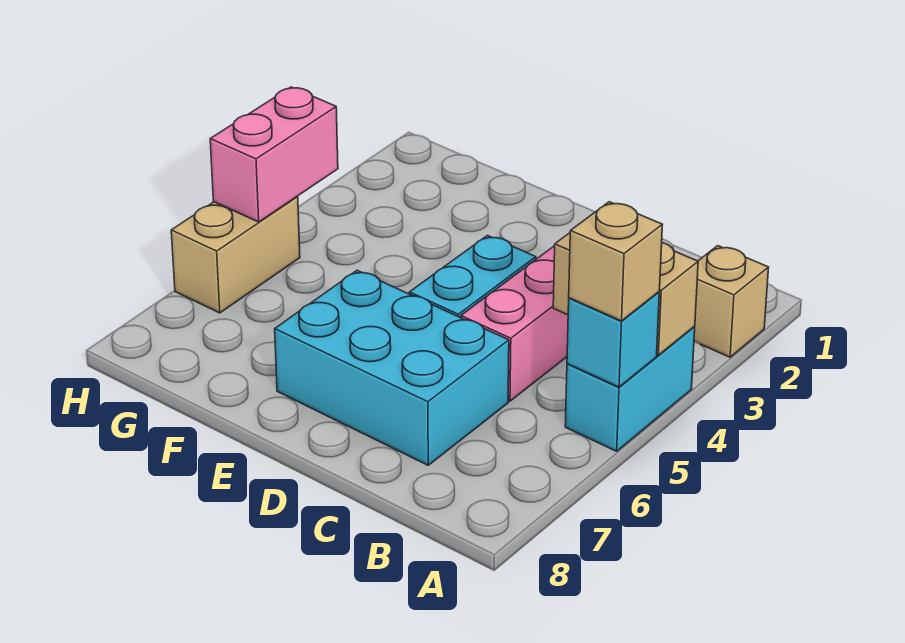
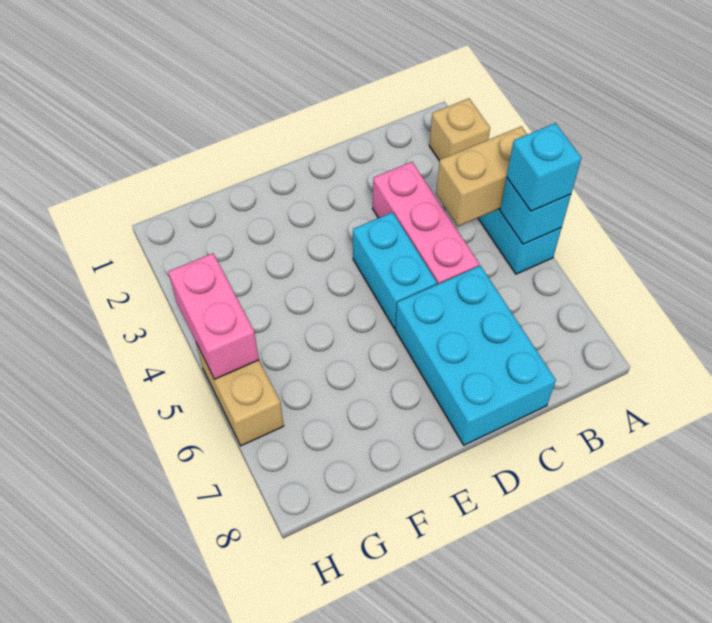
tan brick A5 level 3 -> cyan brick A5 level 3
cyan brick C6:E7 level 1 -> cyan brick C6:D8 level 1

